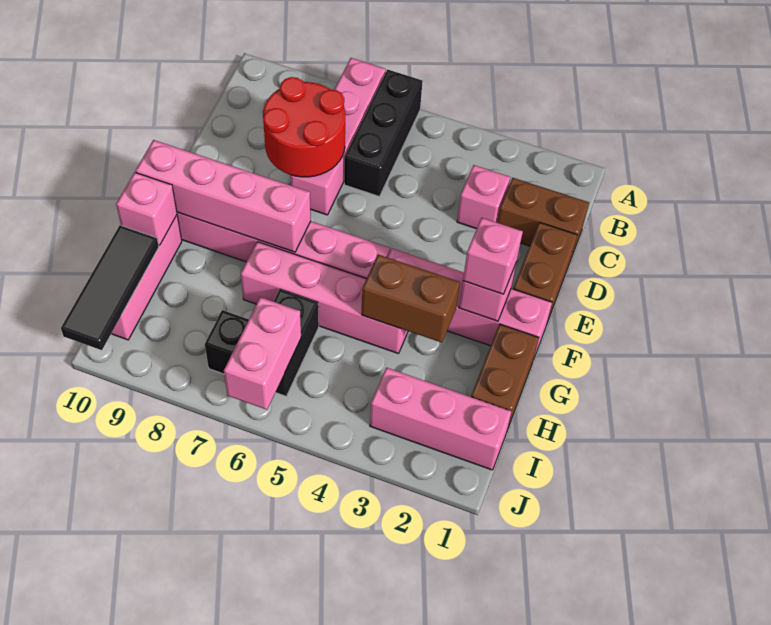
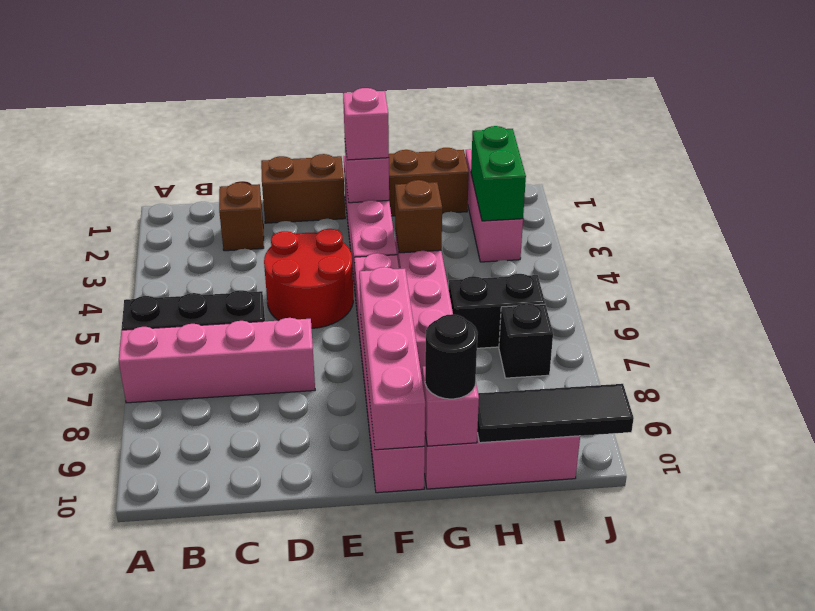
brown brick C1:C2 level 1 -> brown brick C2 level 1
pink brick C3 level 1 -> none
red round brick C7:D8 level 2 -> red round brick D4:E5 level 1
brown brick G3:G4 level 2 -> brown brick G4 level 2
none -> black round brick G10 level 3
none -> green brick I2:I3 level 2
pink brick I6:J6 level 2 -> none

